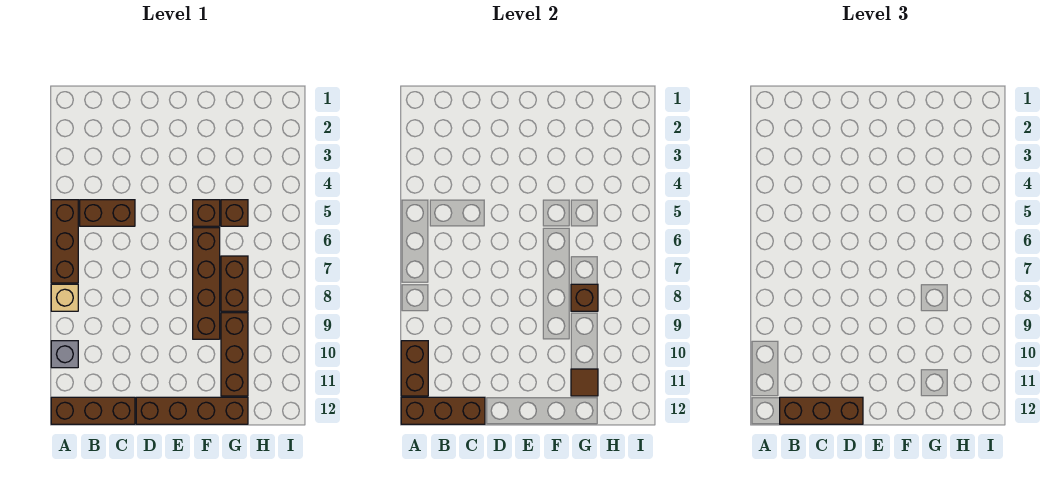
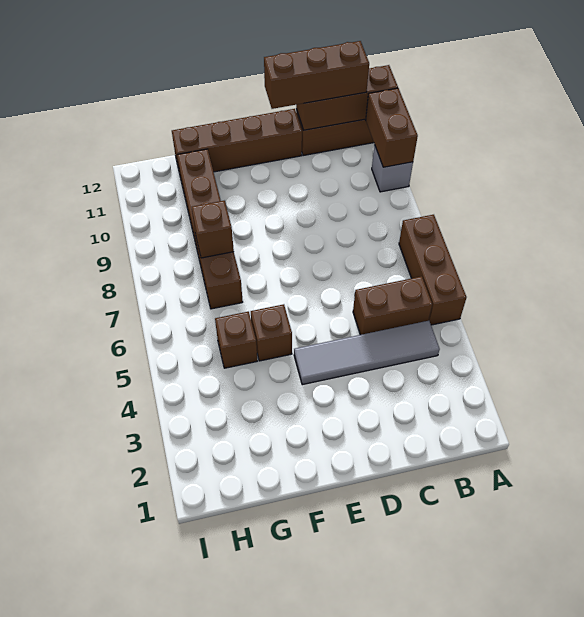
tan brick A8 level 1 -> none
none -> grey tile B4:E4 level 1
brown brick F6:F9 level 1 -> none
brown tile G11 level 2 -> none

